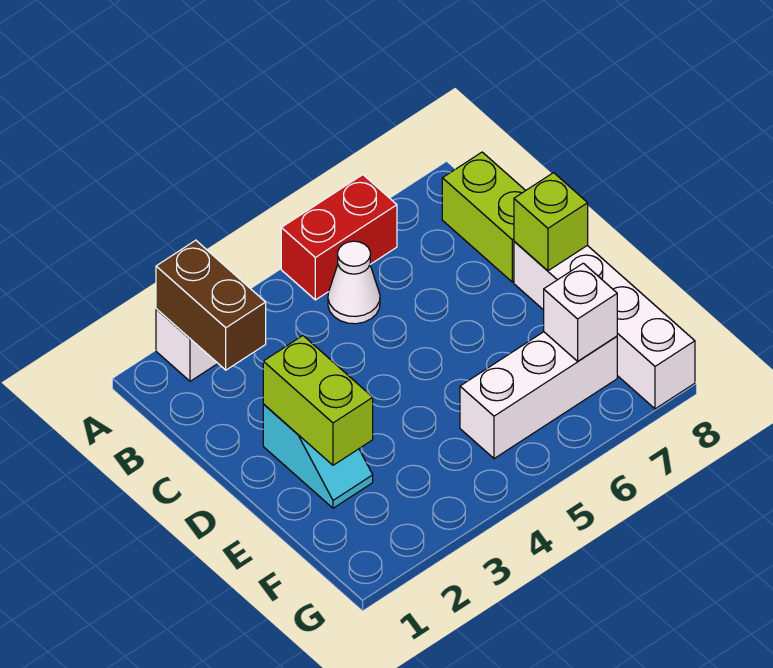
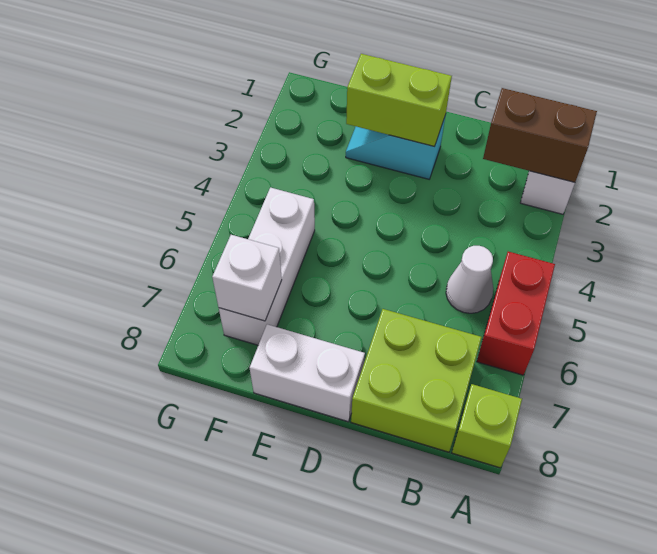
lime brick B8:C8 level 1 -> lime brick B7:C8 level 1
white brick D8:G8 level 1 -> white brick D8:E8 level 1
lime brick D8 level 2 -> lime brick A8 level 1

